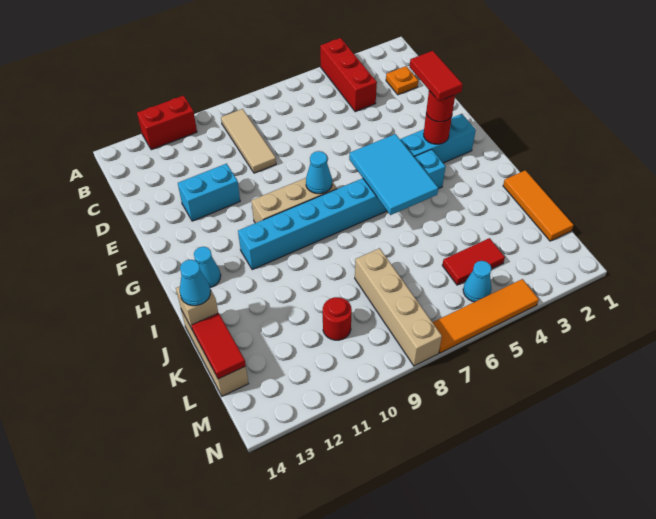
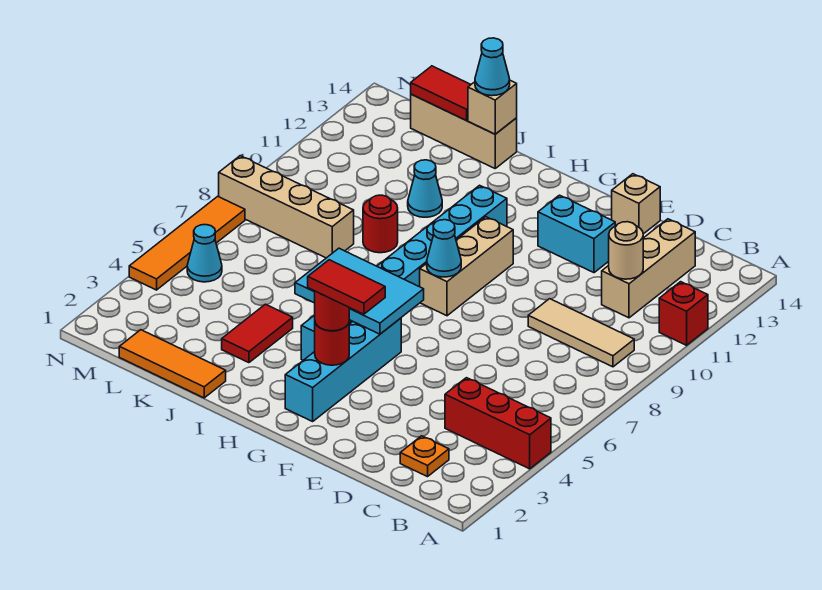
red brick A11:A12 level 1 -> red brick A11 level 1
none -> tan brick C11:C13 level 1
none -> tan round brick C11 level 2
cyan brick E11:E12 level 1 -> cyan brick E12:F12 level 1
none -> tan brick E14 level 1
cyan cone H13 level 1 -> cyan cone J11 level 1
red tile L4:L5 level 1 -> red tile J3:J4 level 1
red round brick L10 level 1 -> red round brick J9 level 1

